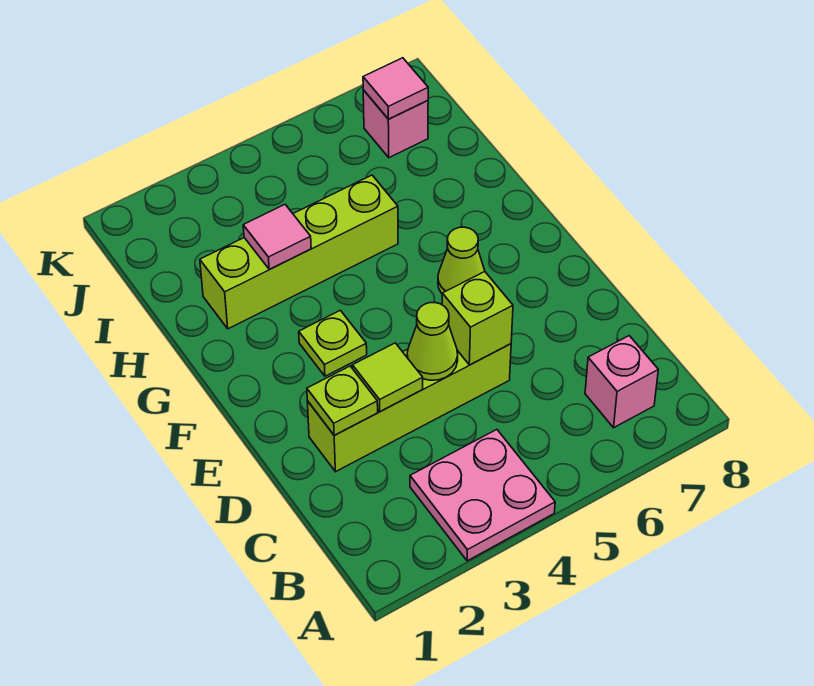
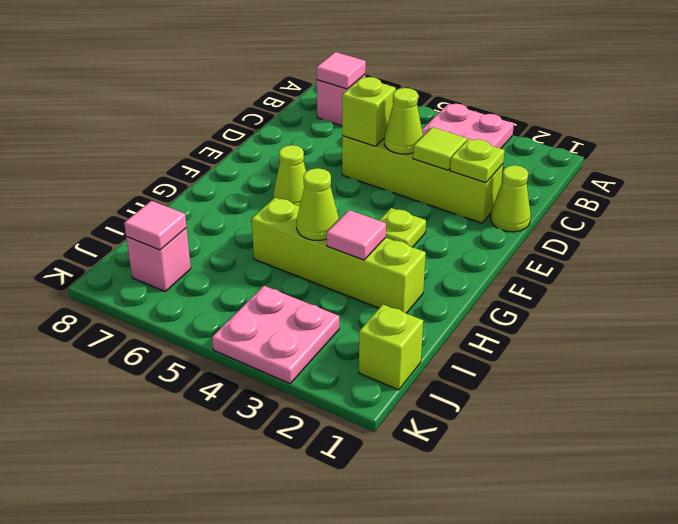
none -> pink tile B7 level 2
none -> lime cone D1 level 1
none -> lime cone H4 level 2
none -> lime brick J1 level 1
none -> pink plate J3:K4 level 1

